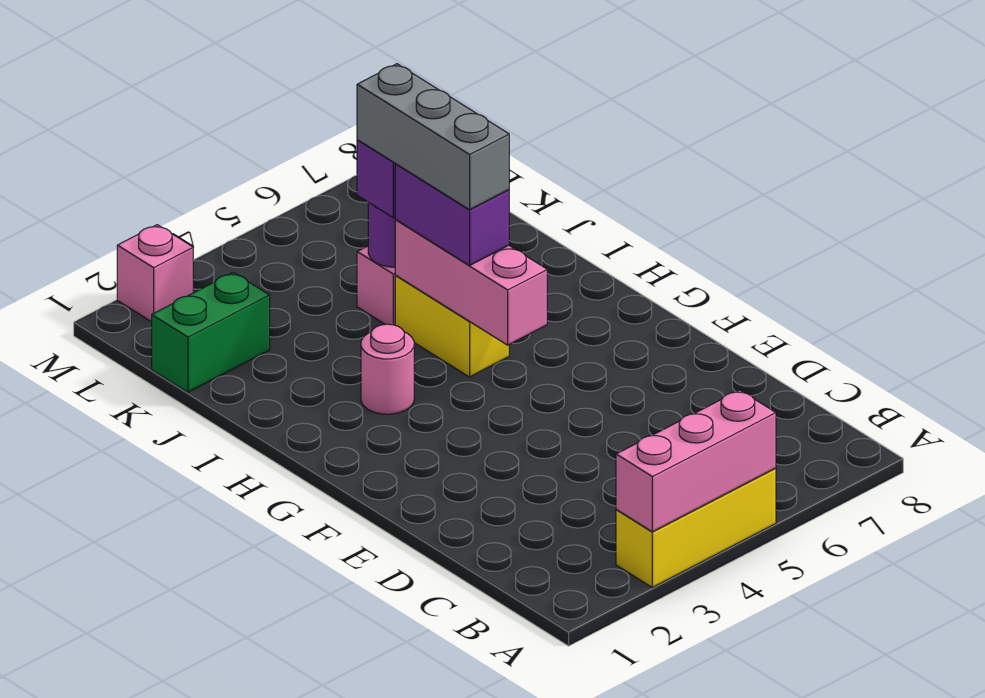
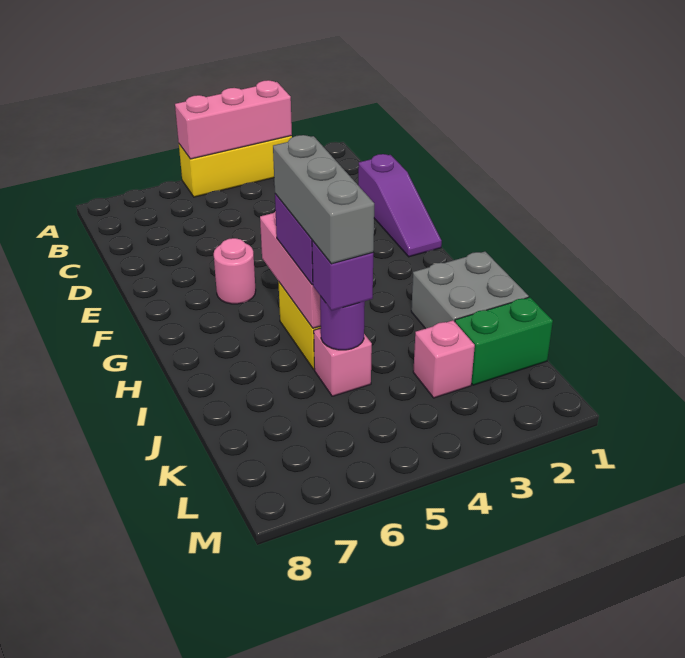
none -> purple slope D1:F1 level 1 top D
pink round brick H3 level 1 -> pink round brick F6 level 1
none -> grey brick I1:J2 level 1
pink brick M2 level 1 -> pink brick K3 level 1

